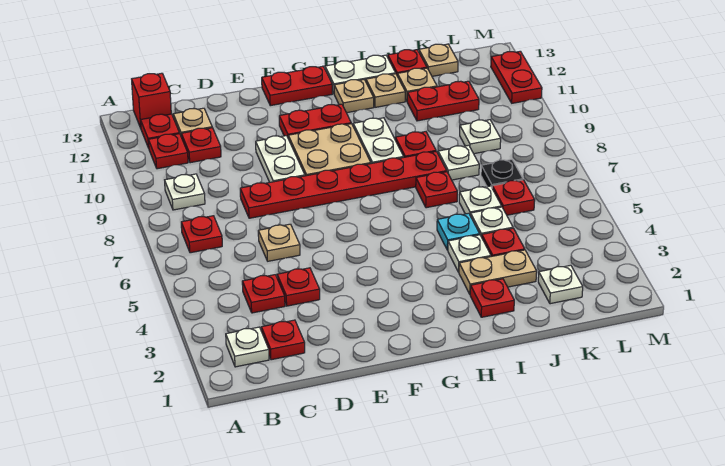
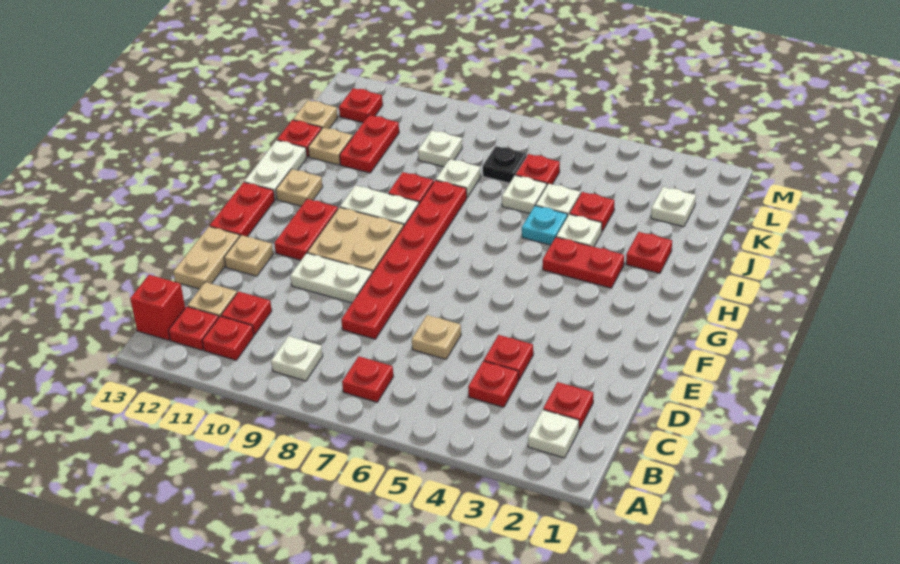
tan plate I3:J3 level 1 -> tan plate D13:E13 level 1
red plate I7 level 1 -> red plate L12 level 1
tan plate I12 level 1 -> tan plate E12 level 1
red plate M11:M12 level 1 -> red plate H3:H4 level 1

